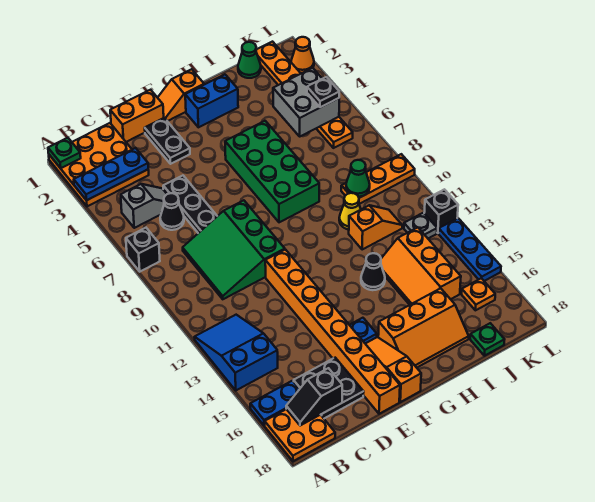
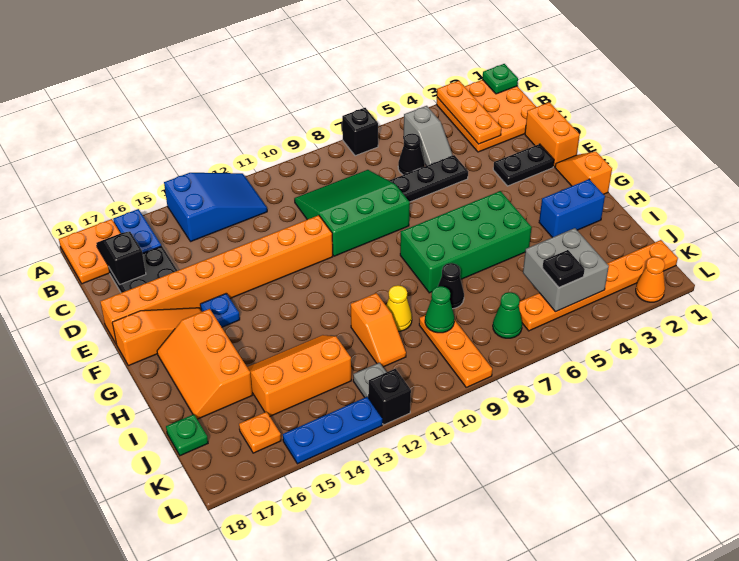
blue plate A3:C3 level 2 -> orange plate A3:C3 level 2
blue brick G2:H2 level 1 -> blue brick H2:H3 level 1
black cone H13 level 1 -> black cone I8 level 1
green cone J1 level 1 -> green cone K7 level 1

